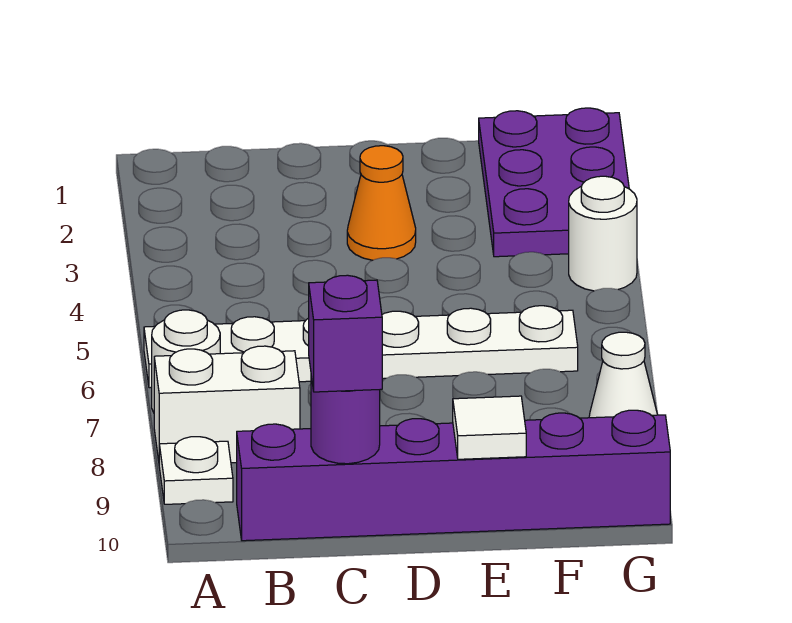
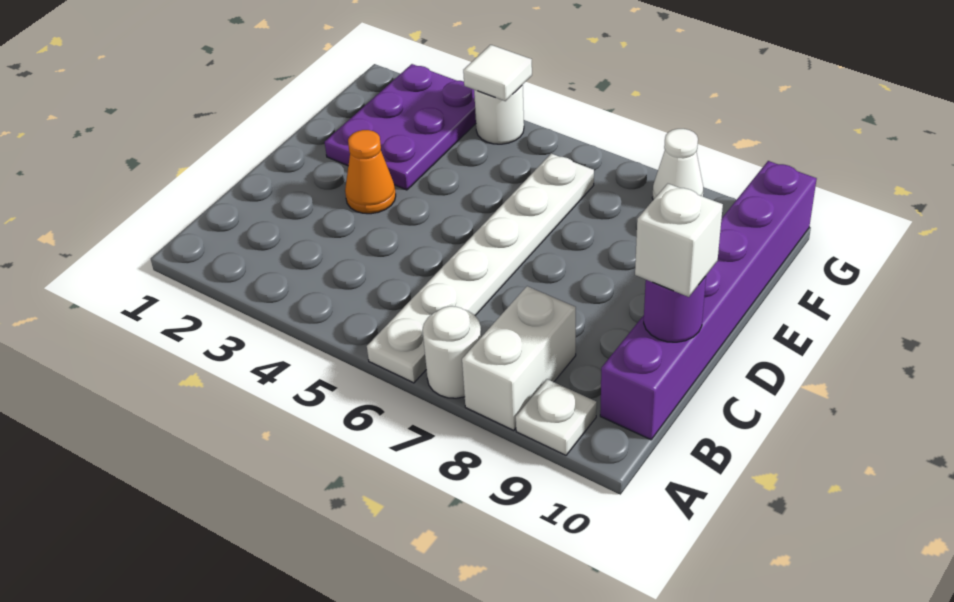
purple brick C10 level 3 -> white brick C10 level 3
white tile E10 level 2 -> white tile G4 level 2
purple plate F1:G3 level 1 -> purple plate E2:G3 level 1

